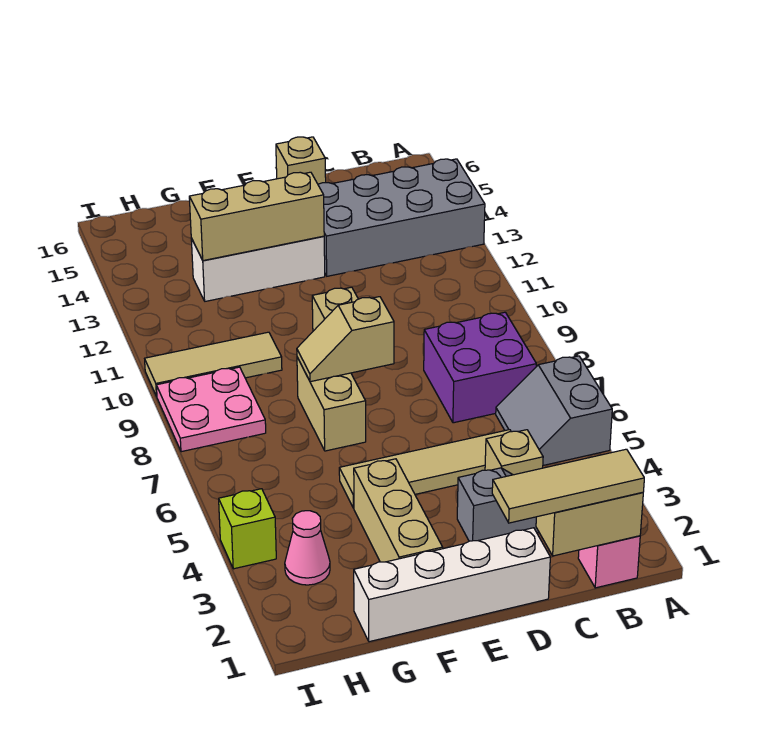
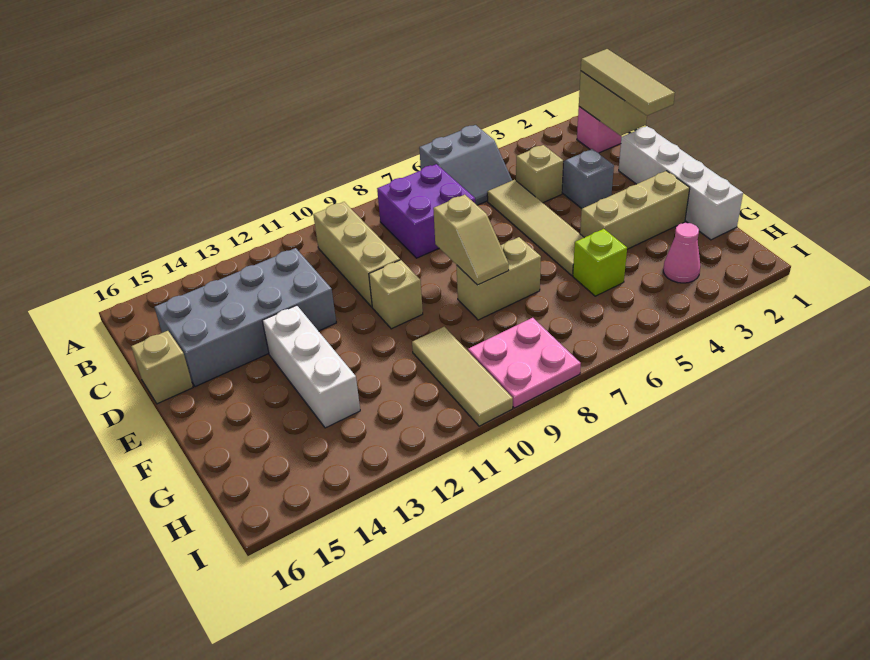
grey brick A13:D14 level 1 -> grey brick C12:D15 level 1
tan brick E13:G13 level 2 -> tan brick B10:D10 level 1
lime brick I4 level 1 -> lime brick G5 level 1

